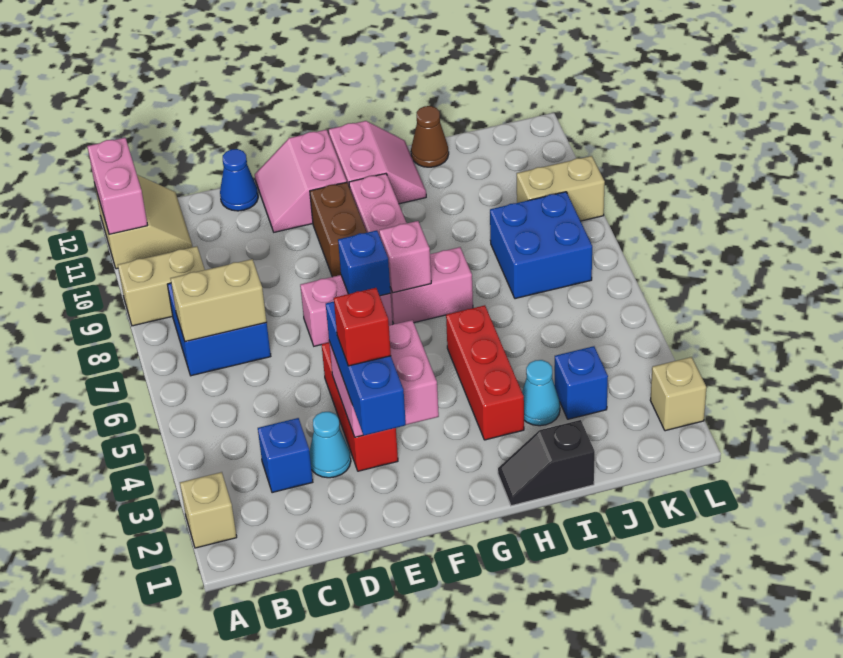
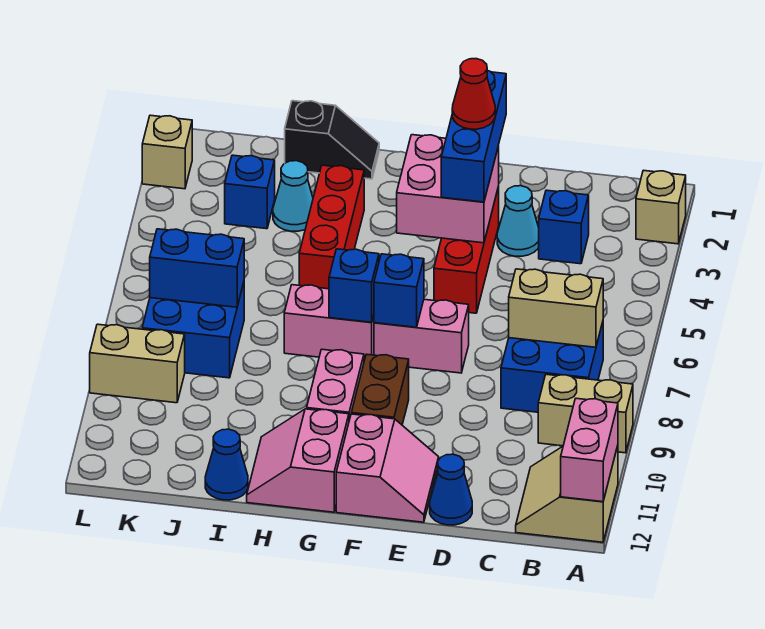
red brick E3 level 4 -> red cone E3 level 4
pink brick G7 level 2 -> blue brick G7 level 2
brown cone I12 level 1 -> blue cone I12 level 1
none -> blue brick J7:K7 level 2

